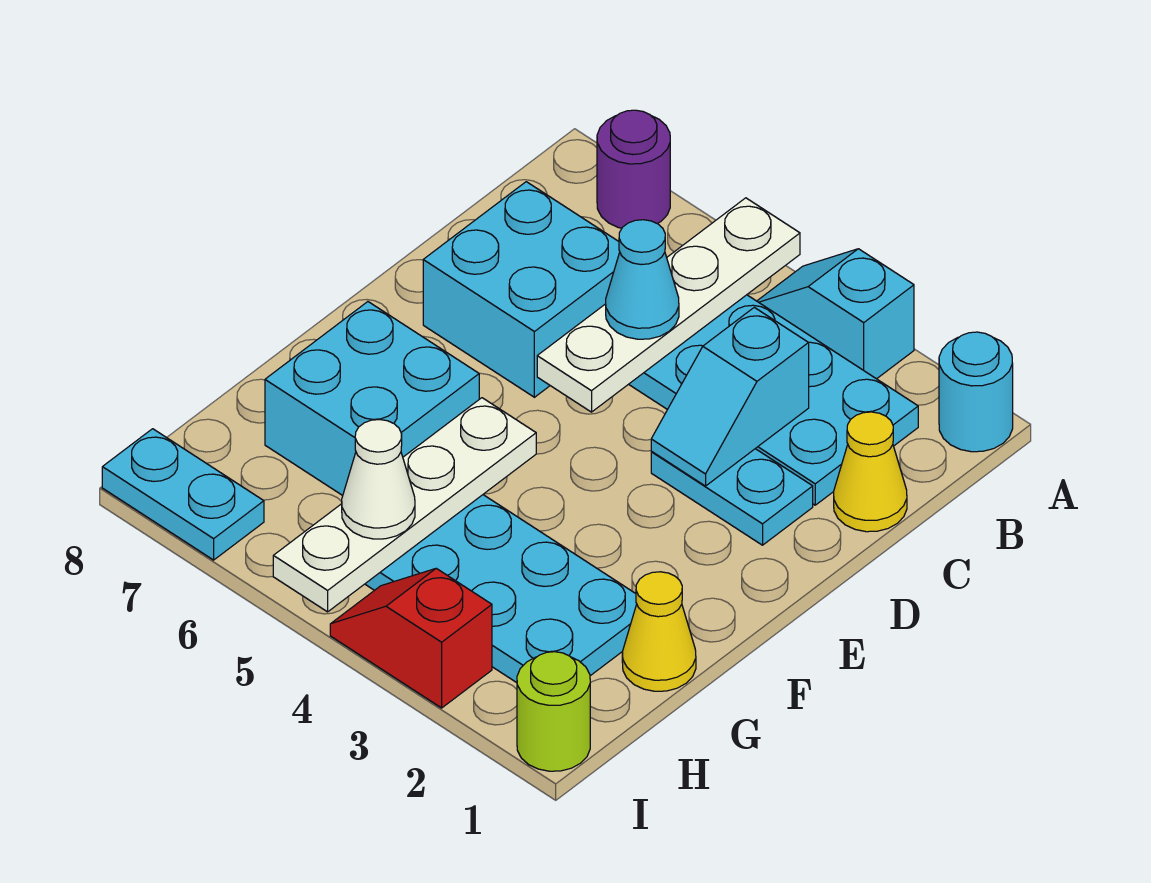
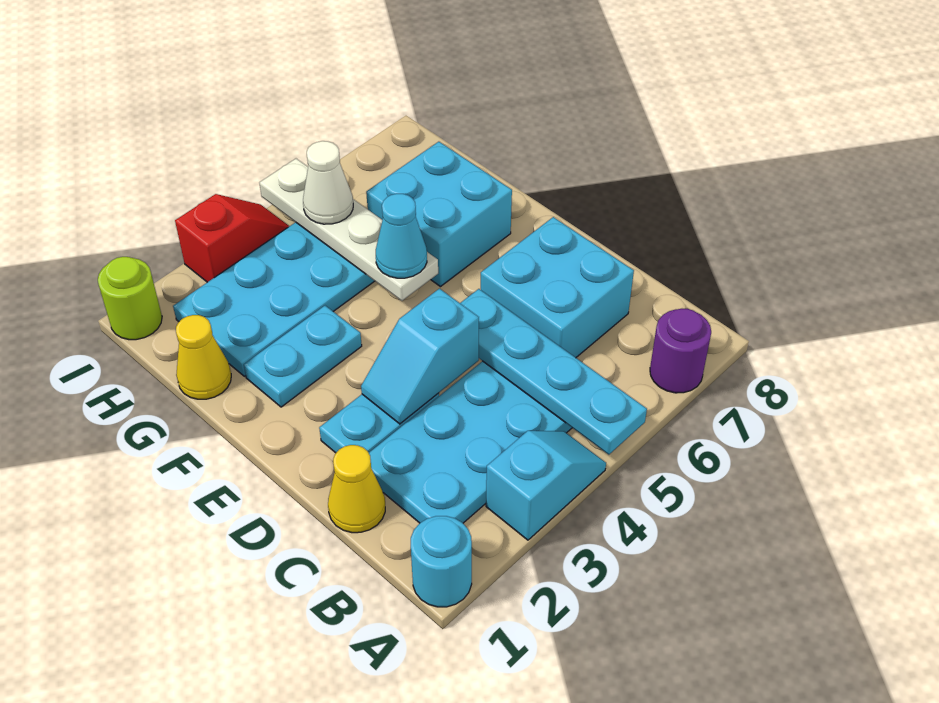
white plate A5:D5 level 2 -> cyan plate A5:D5 level 2
cyan slope C3:D3 level 2 top C -> cyan slope D3:D4 level 2 top 4
cyan cone C5 level 3 -> cyan cone F5 level 3
cyan plate I7:I8 level 1 -> cyan plate F2:F3 level 1

